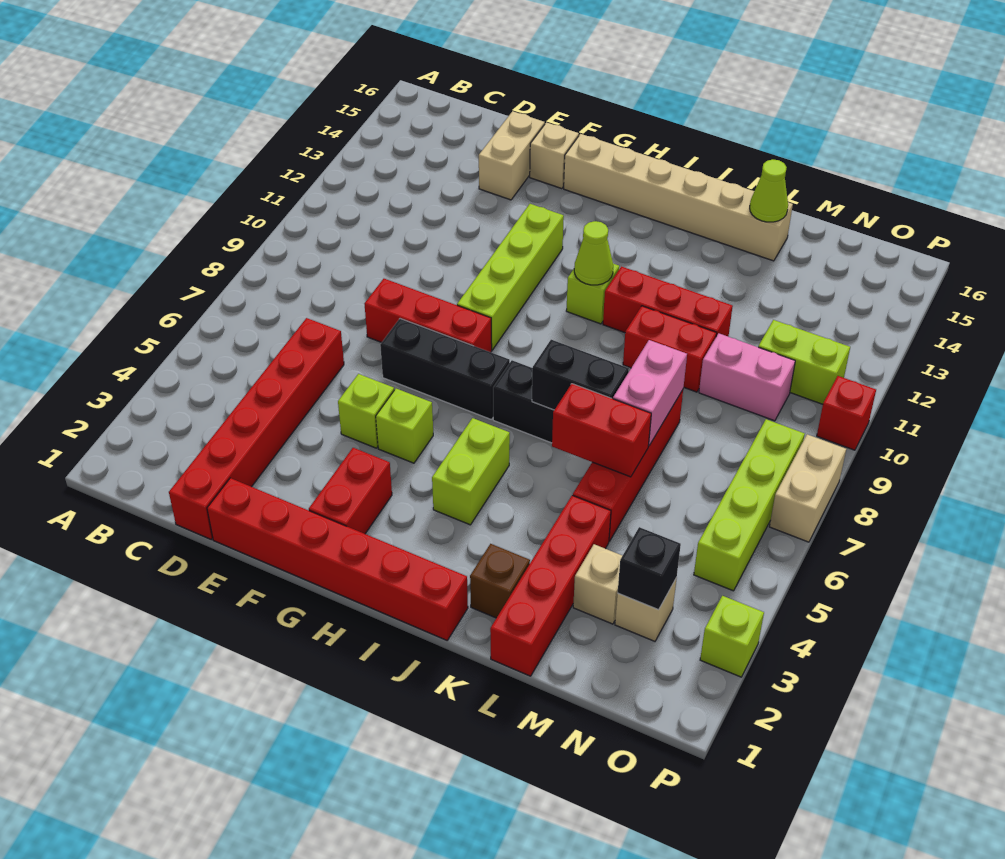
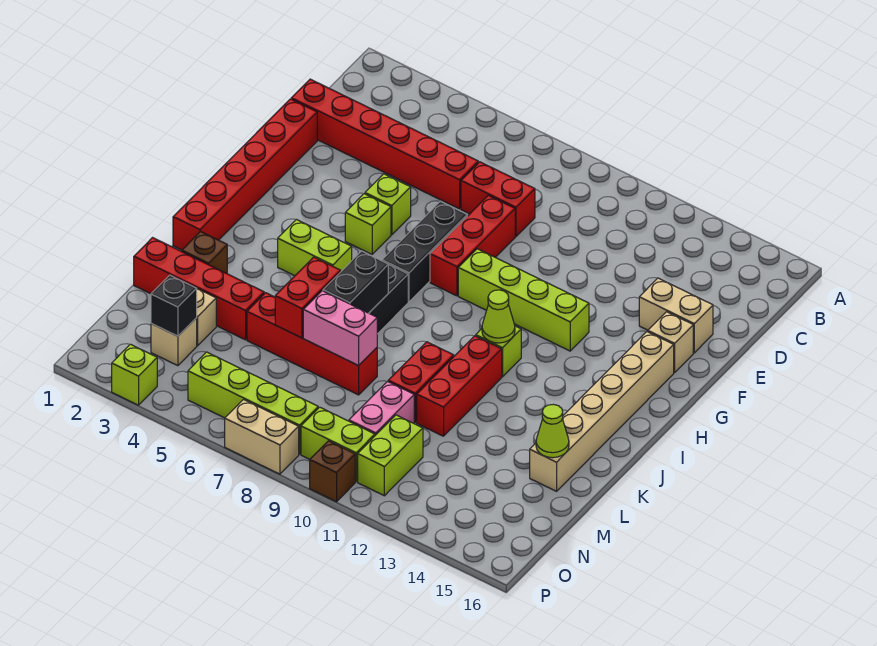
red brick G2:G3 level 1 -> red brick D7:D8 level 1
none -> lime brick O9:O10 level 1
red brick P10 level 1 -> brown brick P10 level 1

